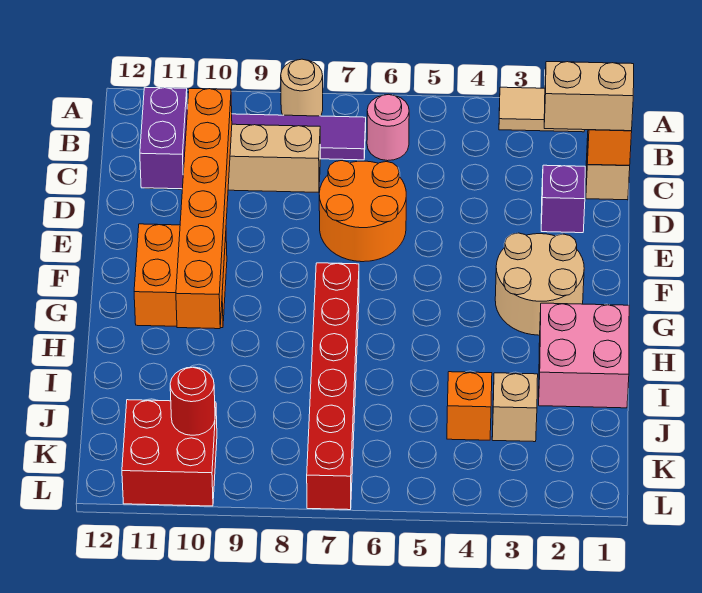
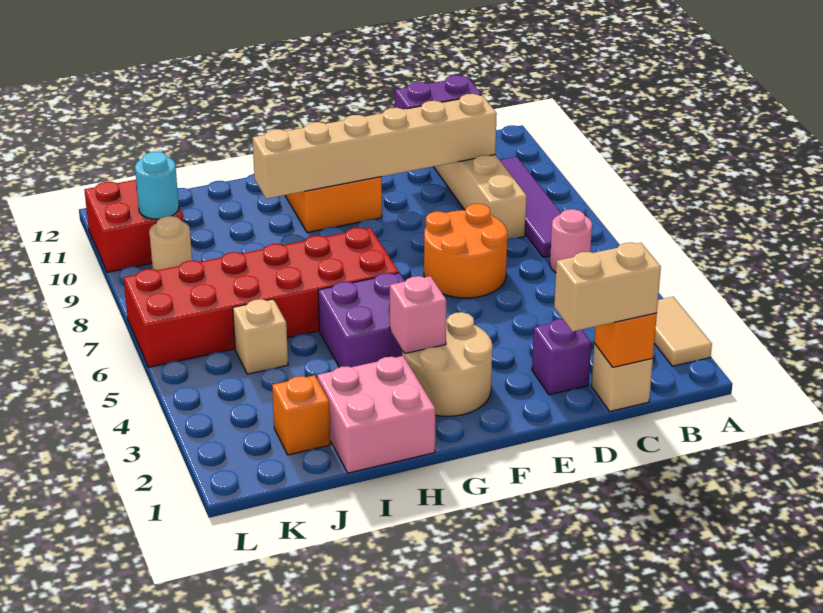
tan round brick A8 level 1 -> tan round brick K9 level 1
tan brick C1:C2 level 3 -> tan brick C1:D1 level 3
orange brick C10:H10 level 2 -> tan brick C10:H10 level 2
none -> pink brick G3 level 2
none -> purple brick G4:H5 level 1
red brick G7:L7 level 1 -> red brick G6:L7 level 1
tan brick J3 level 1 -> tan brick J5 level 1
orange brick J4 level 1 -> orange brick J2 level 1
red round brick K10 level 2 -> cyan round brick K10 level 2

